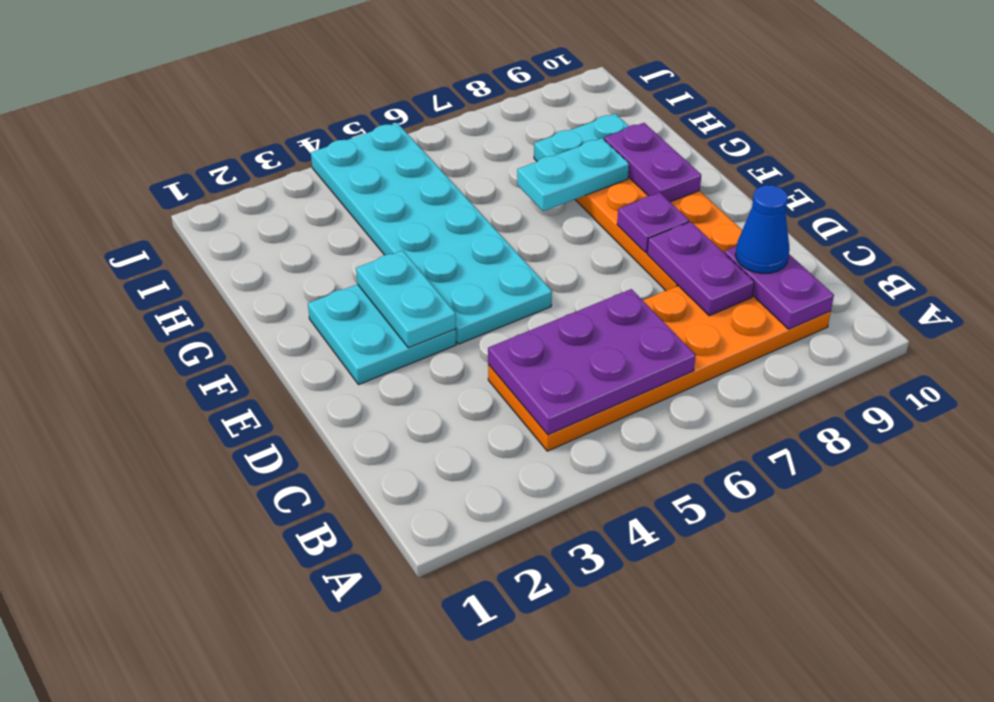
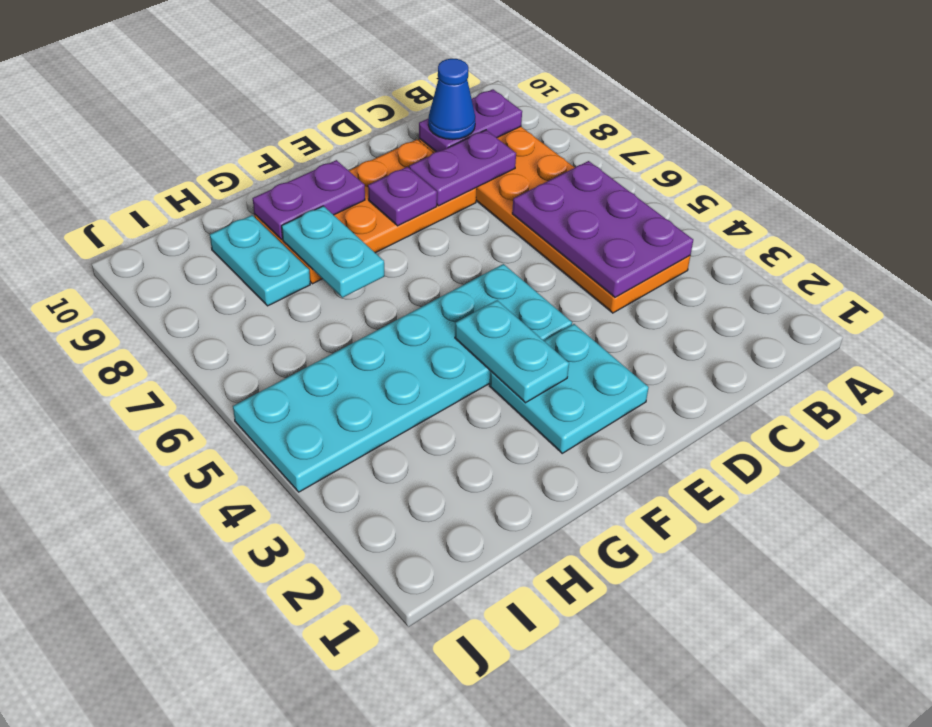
cyan plate E3:F3 level 2 -> cyan plate F3:F4 level 2

